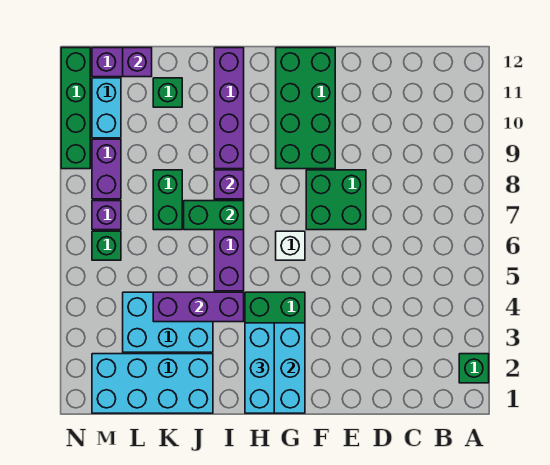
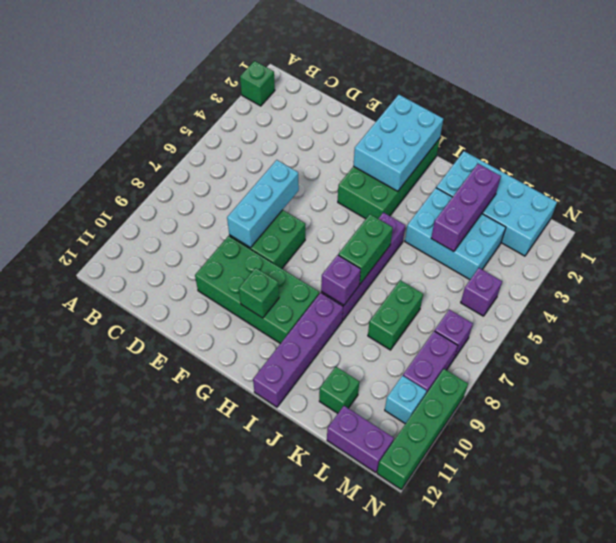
green brick F9:G12 level 1 -> green brick E9:H10 level 1
white brick G6 level 1 -> none
cyan brick H1:H3 level 3 -> cyan brick E6:E8 level 2
purple brick I4:K4 level 2 -> purple brick K2:K4 level 2
green brick I7:J7 level 2 -> green brick I6:I7 level 2
purple brick L12 level 2 -> purple brick M5 level 1
green brick M6 level 1 -> green brick G10 level 2
cyan brick M10:M11 level 1 -> cyan brick M10 level 1

